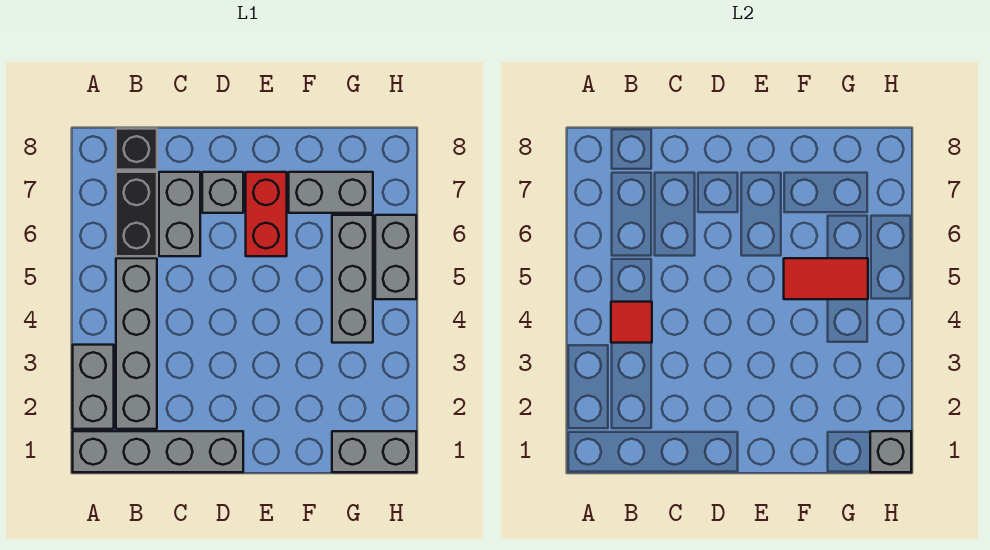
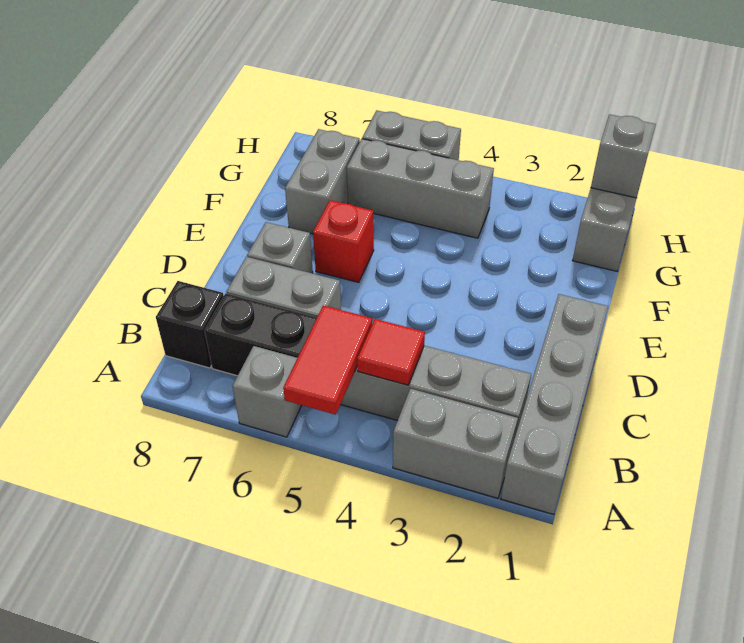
none -> grey brick A6 level 1
red brick E6:E7 level 1 -> red brick E6 level 1
red tile F5:G5 level 2 -> red tile A5:B5 level 2

